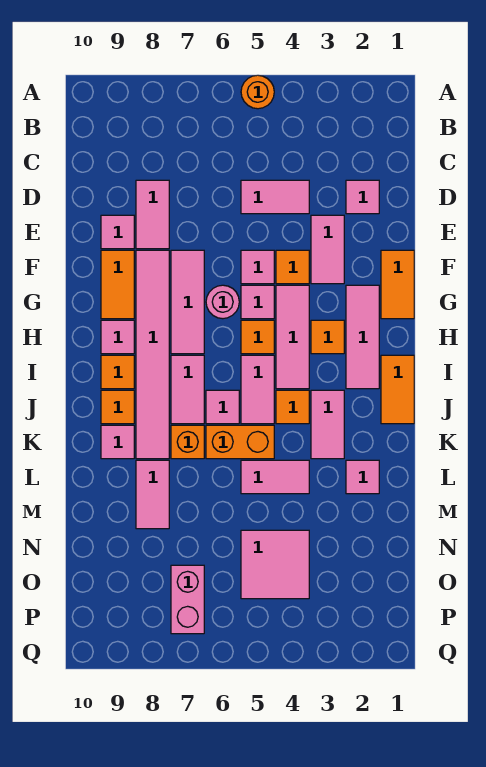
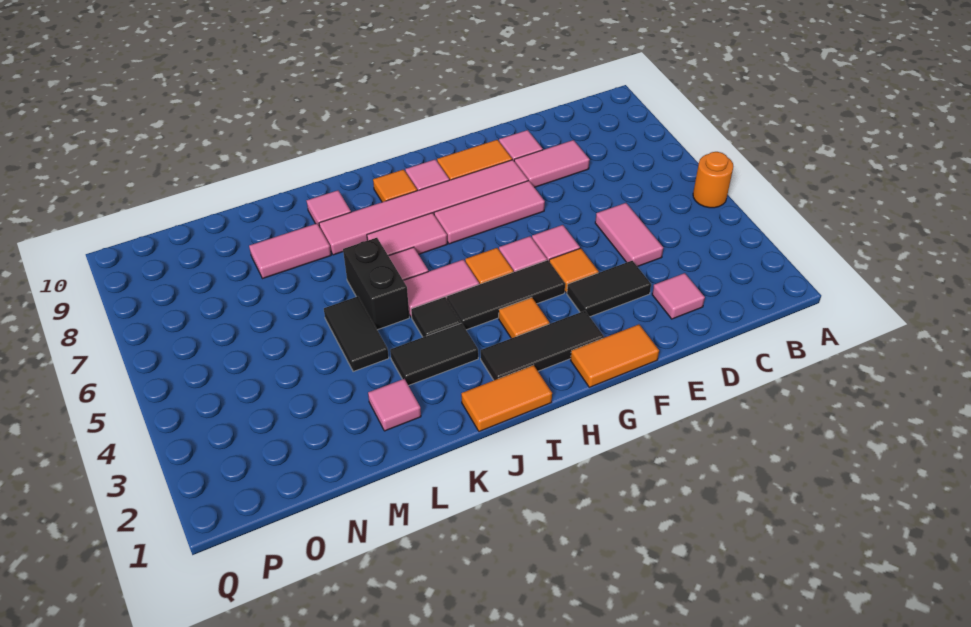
pink tile E3:F3 level 1 -> black tile E3:F3 level 1
pink tile G2:I2 level 1 -> black tile G2:I2 level 1
pink tile G4:I4 level 1 -> black tile G4:I4 level 1
pink round brick G6 level 1 -> none
pink tile J3:K3 level 1 -> black tile J3:K3 level 1
orange tile J4 level 1 -> black tile J4 level 1
orange tile J9 level 1 -> none
orange brick K5:K6 level 1 -> black brick K5:K6 level 1
orange brick K7 level 1 -> none
pink tile L4:L5 level 1 -> black tile L4:L5 level 1
pink tile N4:O5 level 1 -> none
pink brick O7:P7 level 1 -> none

